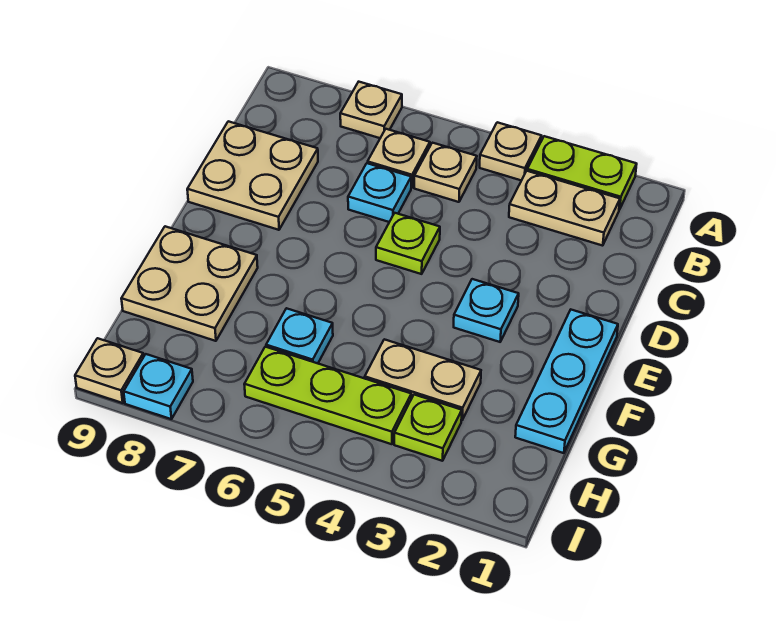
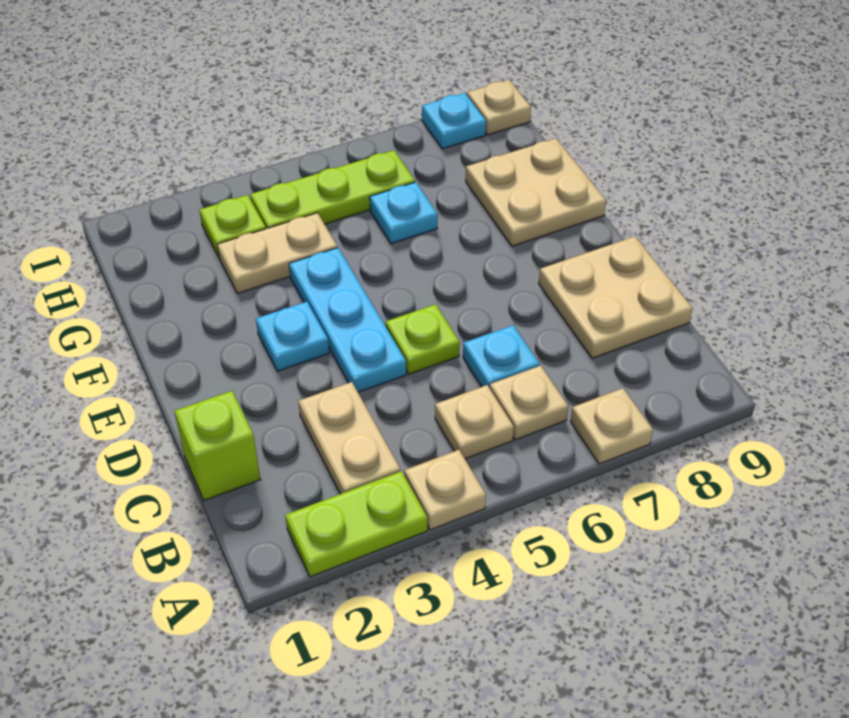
tan plate B2:B3 level 1 -> tan plate B3:C3 level 1
none -> lime brick C1 level 1
cyan plate E1:G1 level 1 -> cyan plate D4:F4 level 1

